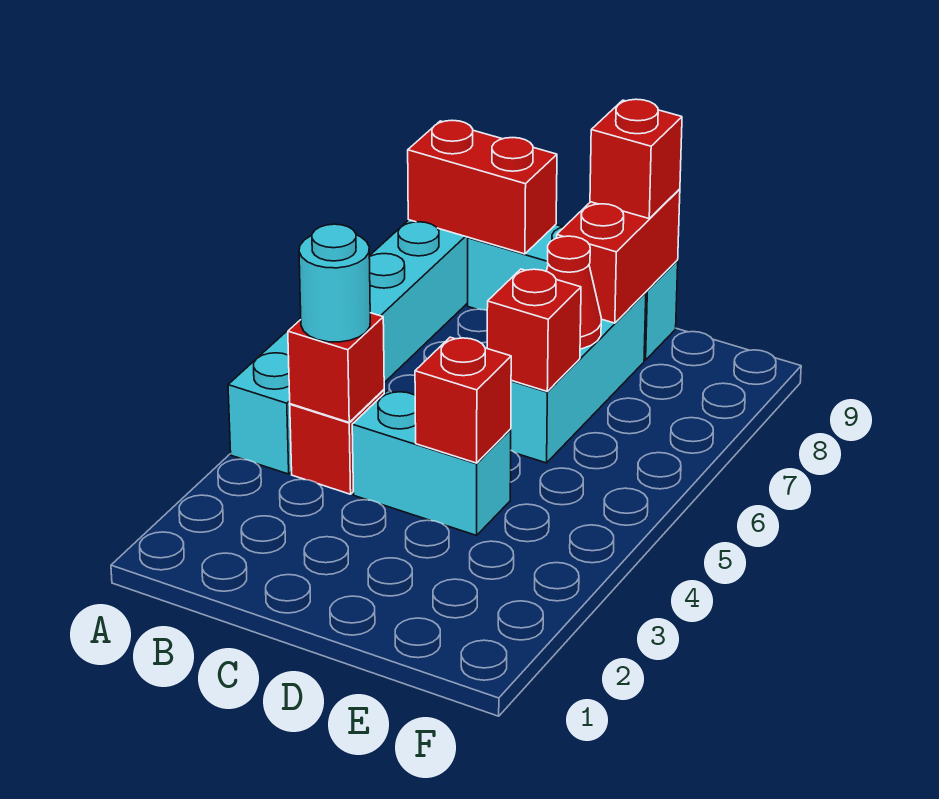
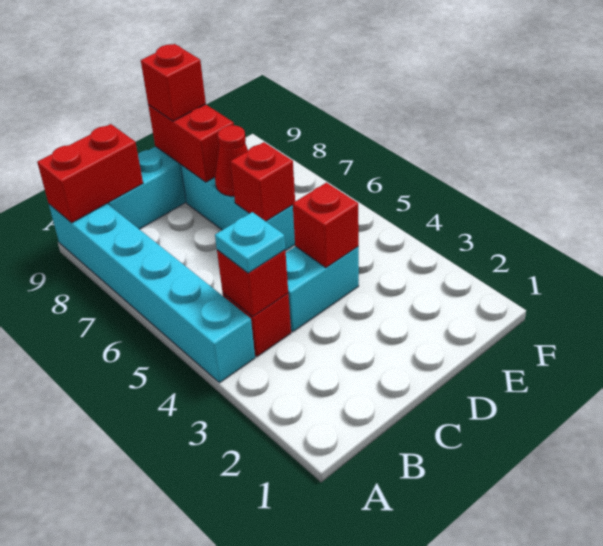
cyan round brick B4 level 3 -> cyan plate B4 level 3

